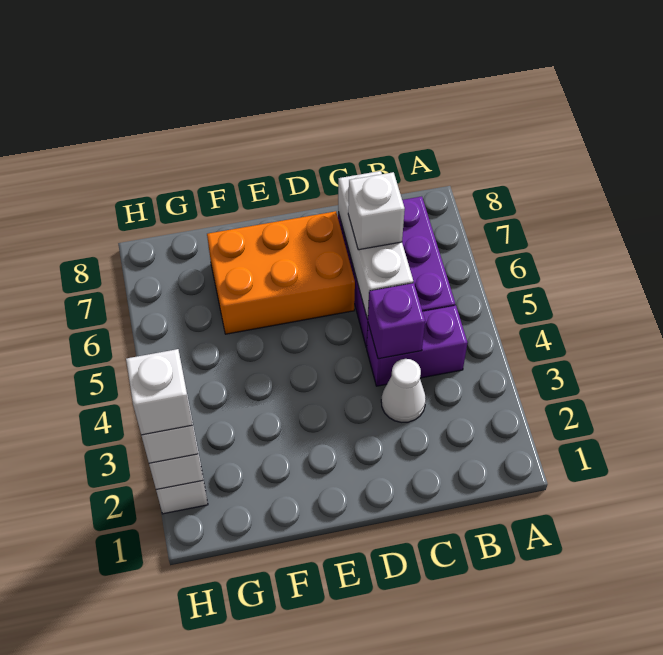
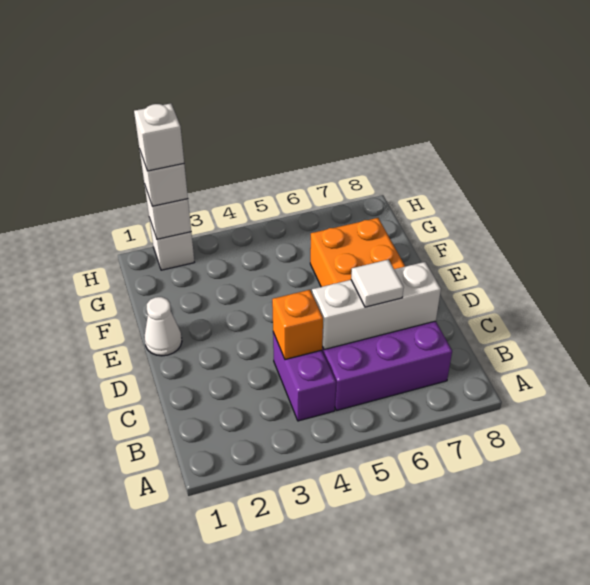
white cone C3 level 1 -> white cone E1 level 1
purple brick C4 level 2 -> orange brick C4 level 2
white brick C6 level 3 -> white tile C6 level 3

